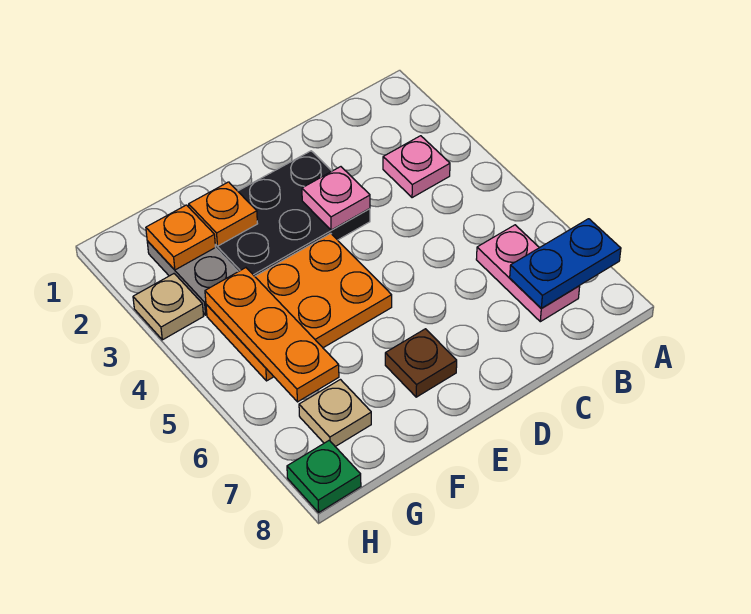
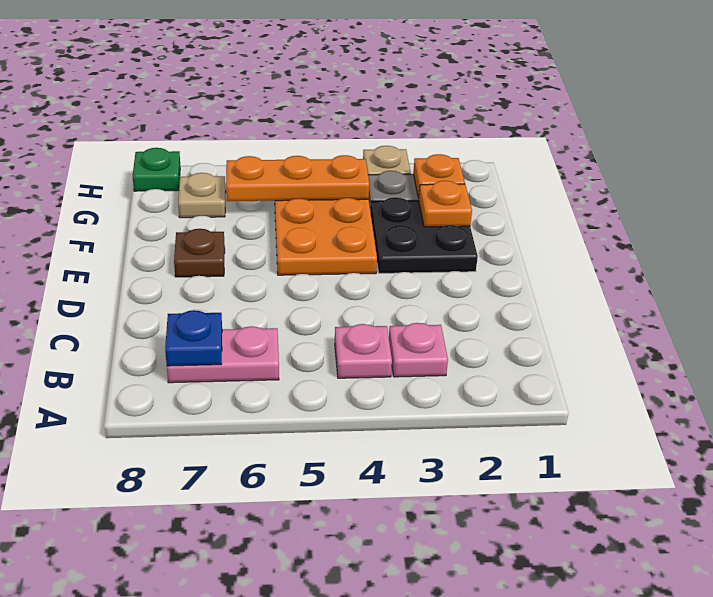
blue plate A7:B7 level 2 -> blue plate B7 level 2
black plate D2:F3 level 1 -> black plate E2:F3 level 1
pink plate D3 level 2 -> pink plate B4 level 1

